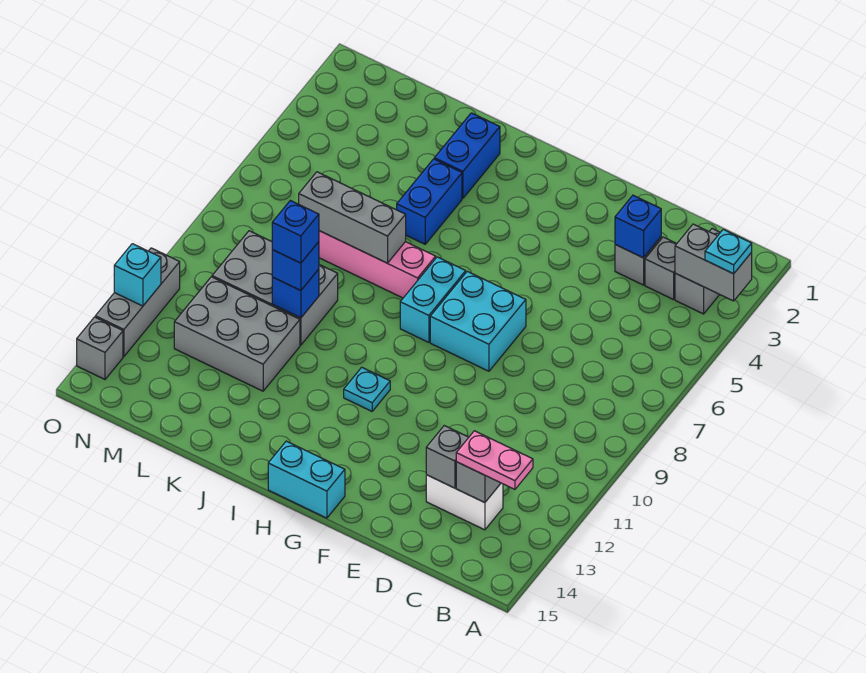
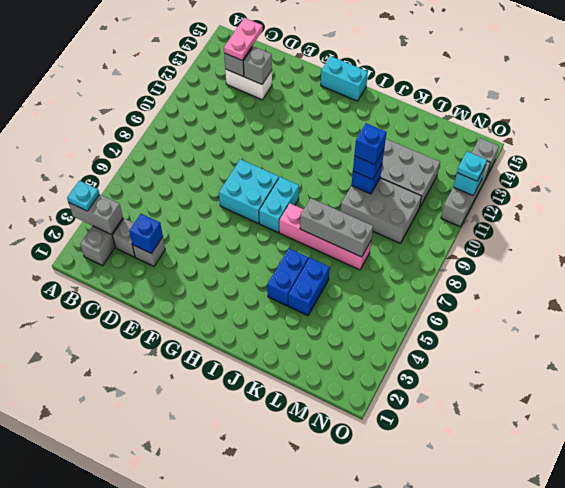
pink plate B13:C13 level 3 -> pink plate C13:C14 level 3
cyan plate H11 level 1 -> cyan plate O12 level 3
blue brick J2:J3 level 1 -> blue brick K4:K5 level 1

